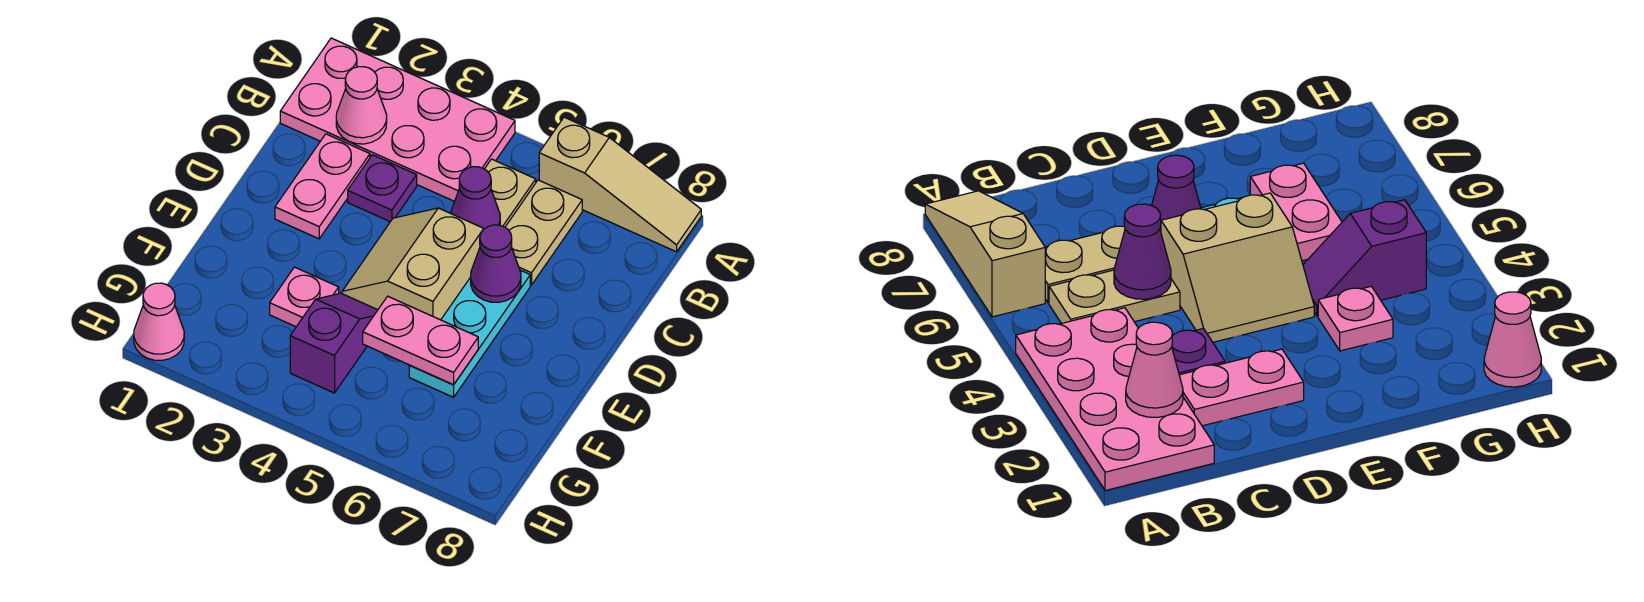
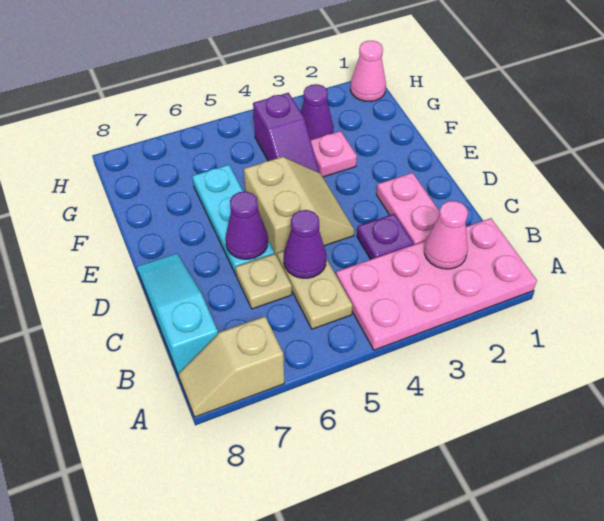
tan slope A6:A8 level 1 top 6 -> tan slope A7:A8 level 1 top 7
tan plate B6:C6 level 1 -> tan plate C6 level 1
none -> cyan slope B8:D8 level 1 top B
pink plate F5:F6 level 2 -> none
none -> purple cone G3 level 1

